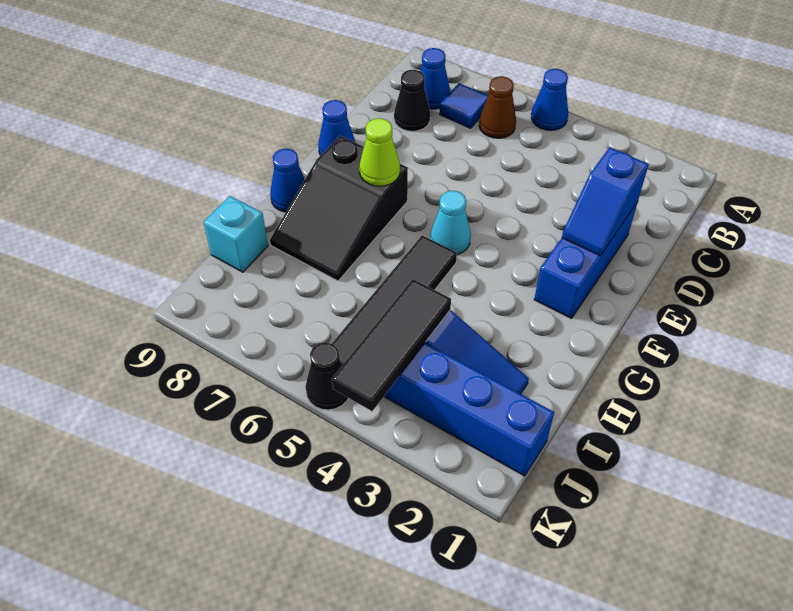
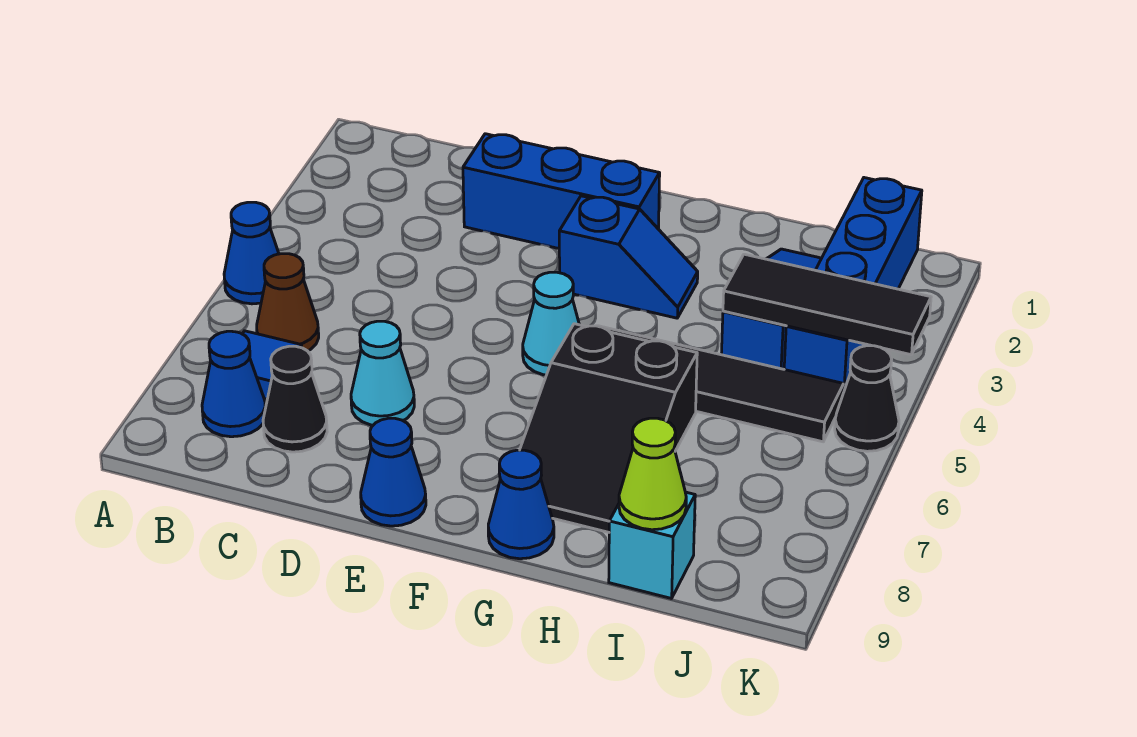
blue slope D2:E2 level 2 top D -> blue slope F3:G3 level 1 top F
none -> cyan cone D7 level 1
black slope F7:H8 level 1 top F -> black slope G6:H8 level 1 top 6
lime cone F7 level 2 -> lime cone I9 level 2

